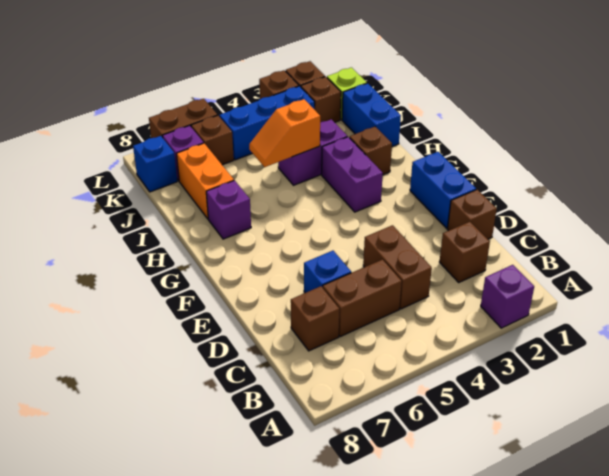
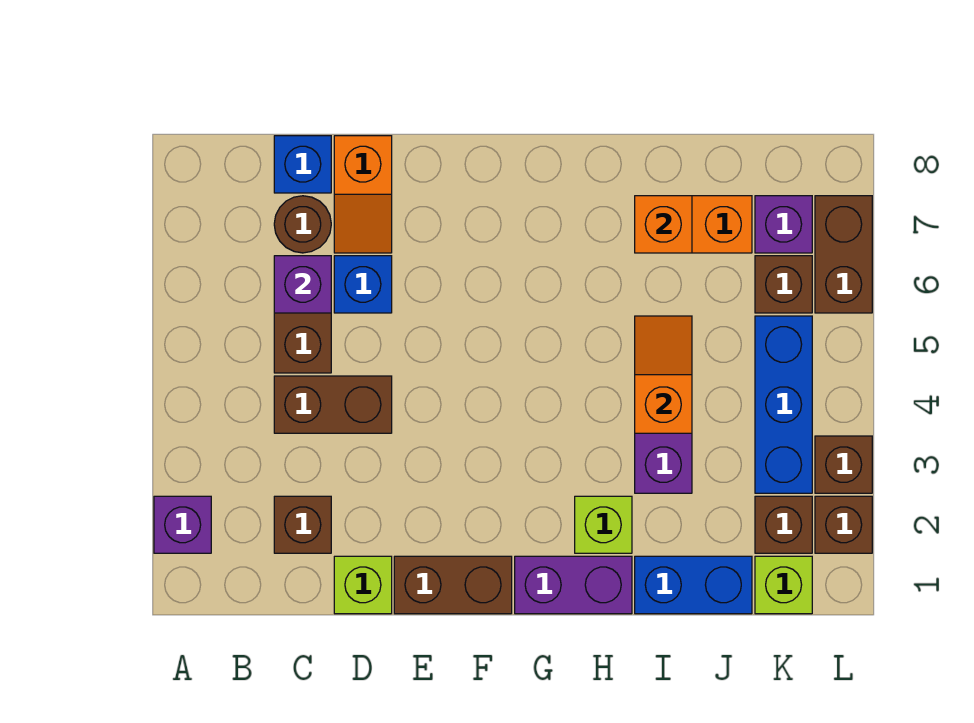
brown brick C7 level 1 -> brown round brick C7 level 1
brown brick D1 level 1 -> lime brick D1 level 1
none -> orange slope D7:D8 level 1 top 8
blue brick E1:F1 level 1 -> brown brick E1:F1 level 1
purple brick G3:H3 level 1 -> purple brick G1:H1 level 1
brown brick H2 level 1 -> lime brick H2 level 1
purple brick H7 level 1 -> purple brick C6 level 2
none -> orange brick I7 level 2
blue brick K8 level 1 -> blue brick C8 level 1

